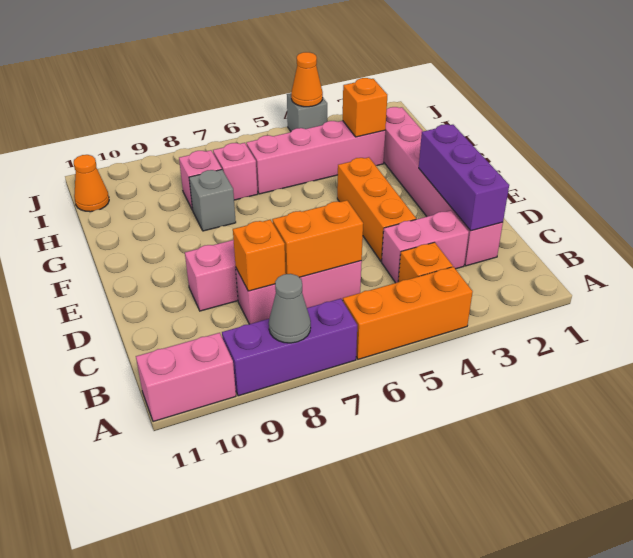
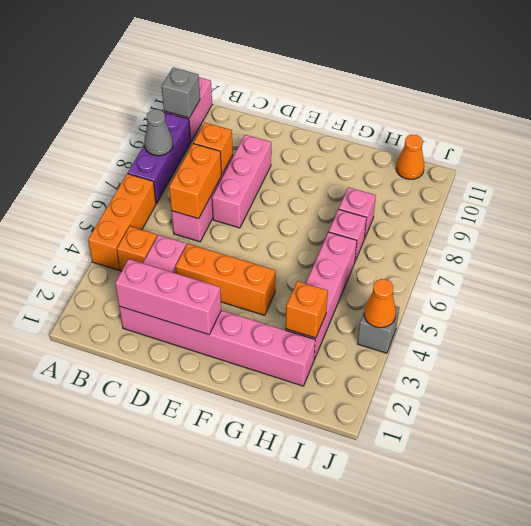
purple brick C2:E2 level 2 -> pink brick C2:E2 level 2
grey brick G8 level 1 -> grey brick A10 level 2

